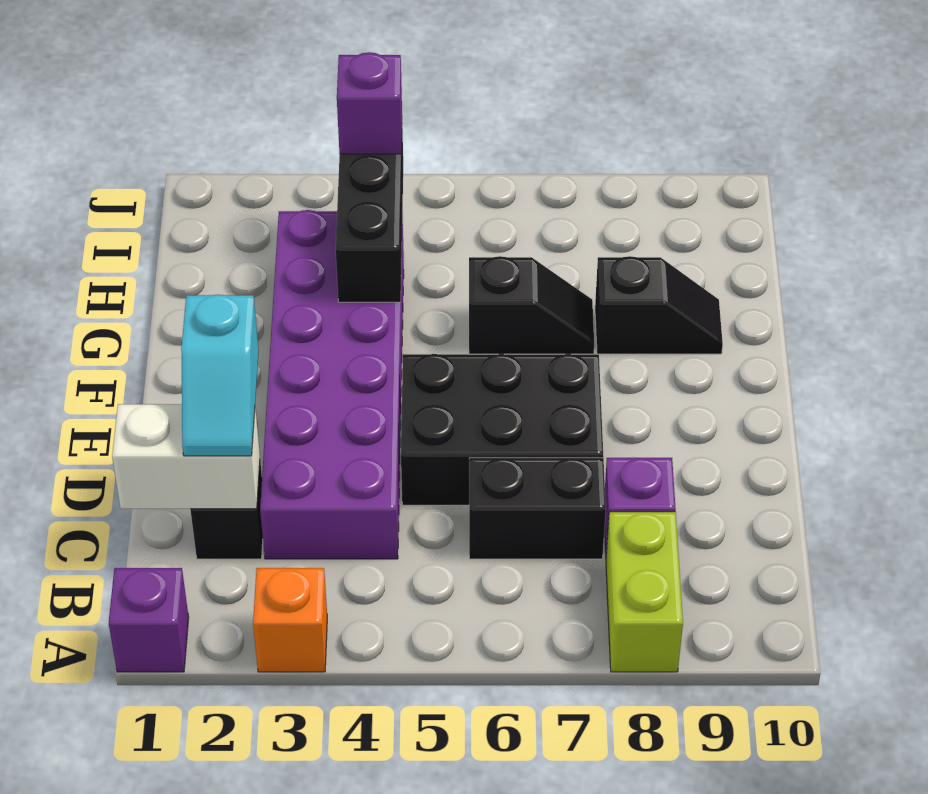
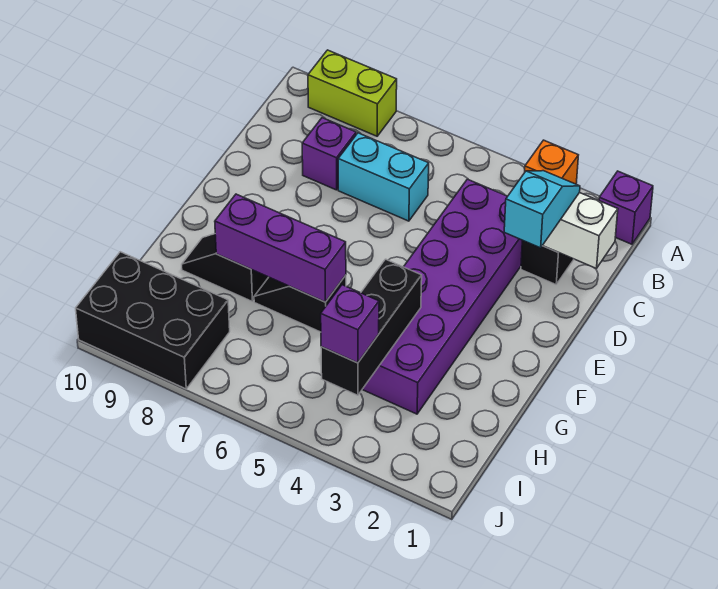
lime brick A8:B8 level 1 -> lime brick A8:A9 level 1
black brick C6:C7 level 1 -> cyan brick C6:C7 level 1
black brick D5:E7 level 1 -> black brick I8:J10 level 1
none -> purple brick G6:G8 level 2

